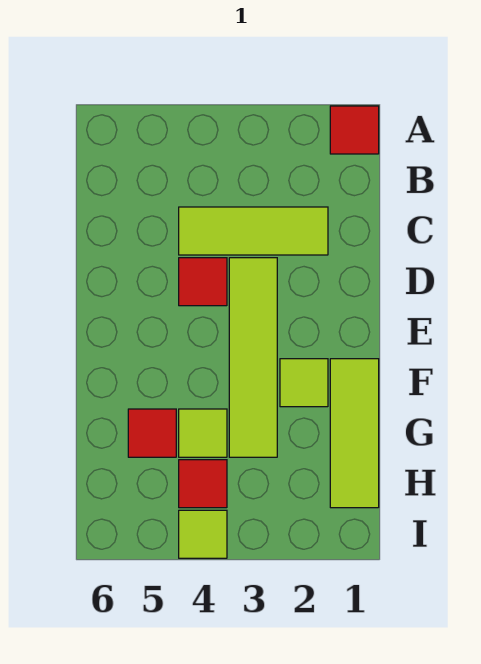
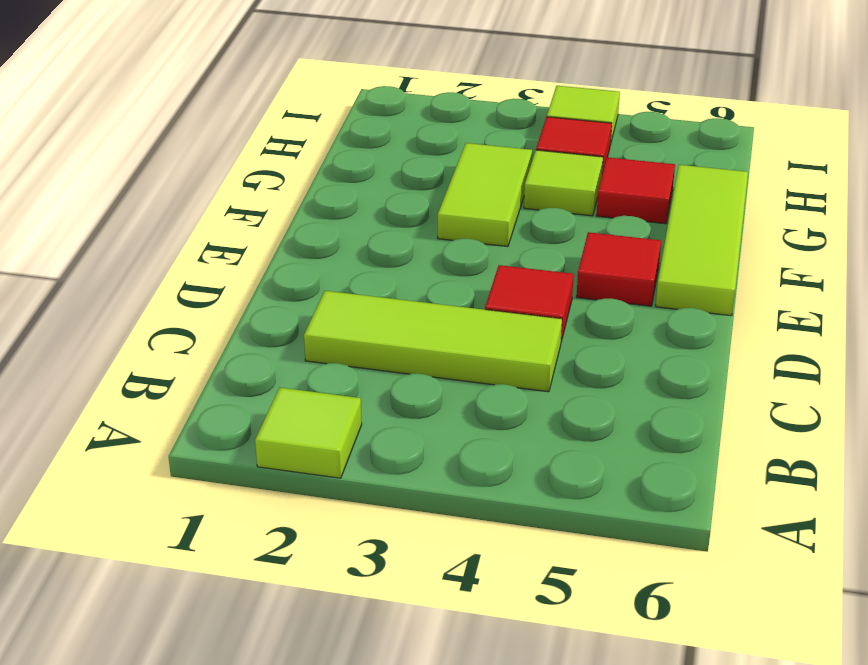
red tile A1 level 1 -> red tile E5 level 1
lime tile D3:G3 level 1 -> lime tile F3:G3 level 1
lime tile F1:H1 level 1 -> lime tile E6:G6 level 1
lime tile F2 level 1 -> lime tile A2 level 1

